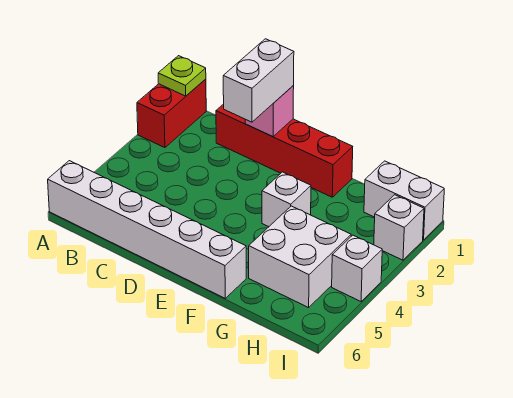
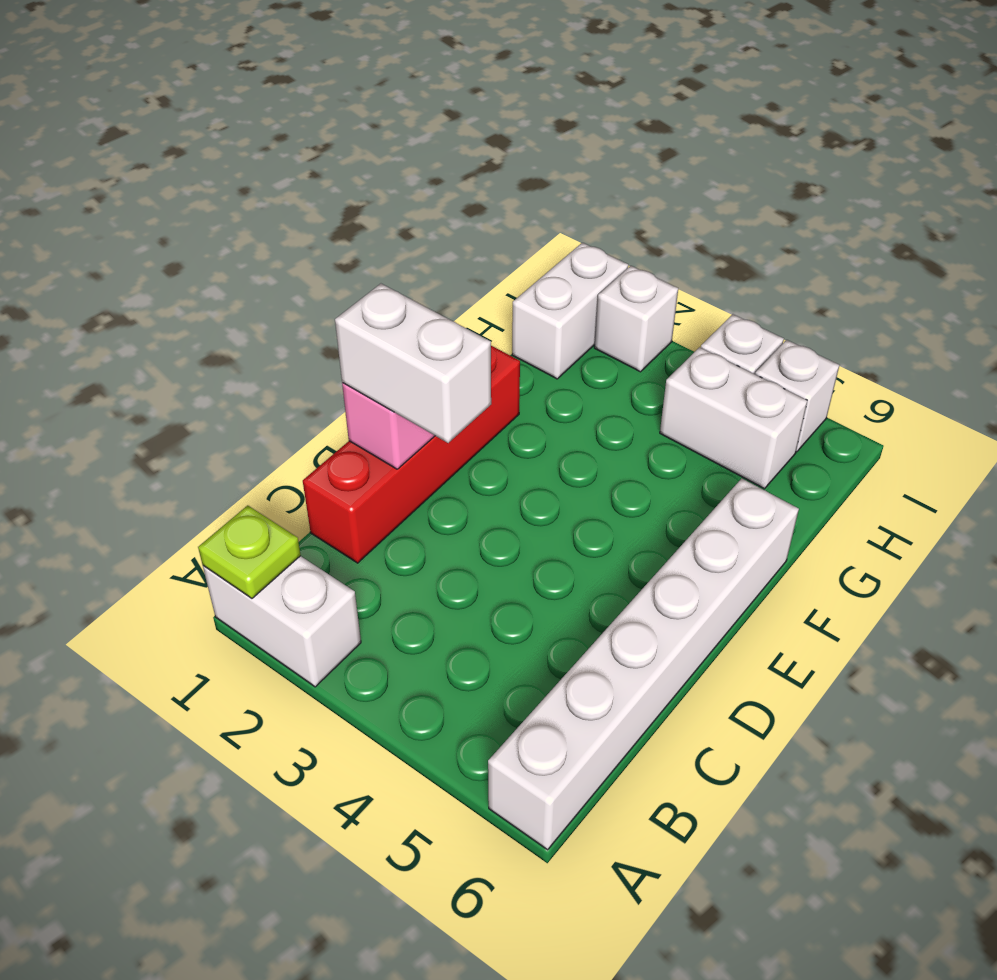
red brick A1:A2 level 1 -> white brick A1:A2 level 1
white brick F3 level 1 -> white brick I5 level 1
white brick G4:H5 level 1 -> white brick H4:H5 level 1

